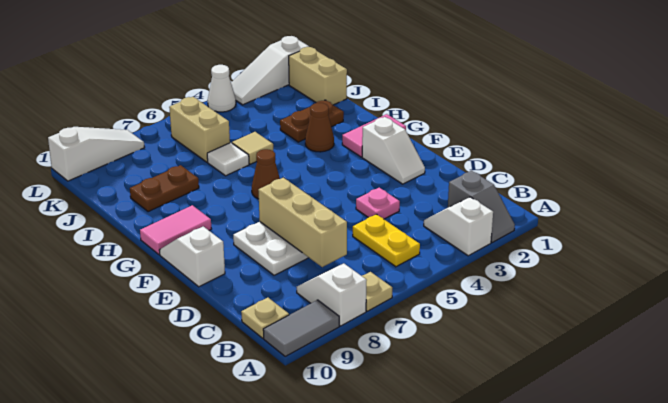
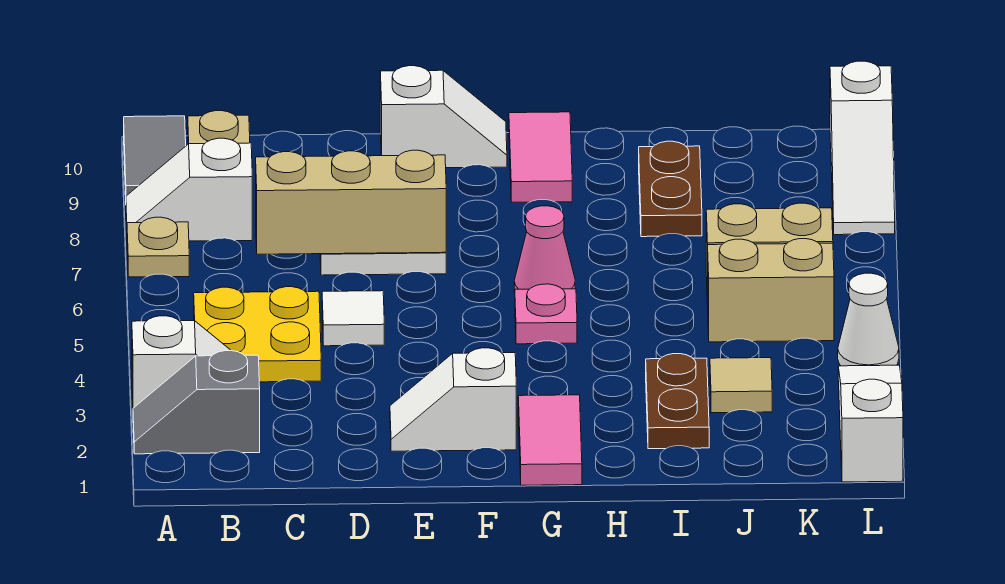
white slope A8:B8 level 1 top A -> white slope A8:B8 level 1 top B
yellow plate B5:C5 level 1 -> yellow plate B4:C5 level 1
pink plate D4 level 1 -> pink plate G5 level 1
brown cone G6 level 1 -> pink cone G6 level 1
brown cone H3 level 1 -> none
tan tile I5 level 1 -> tan tile J3 level 1
white tile I6 level 1 -> white tile D5 level 1
tan brick J1:K1 level 1 -> tan brick J5:K5 level 1

